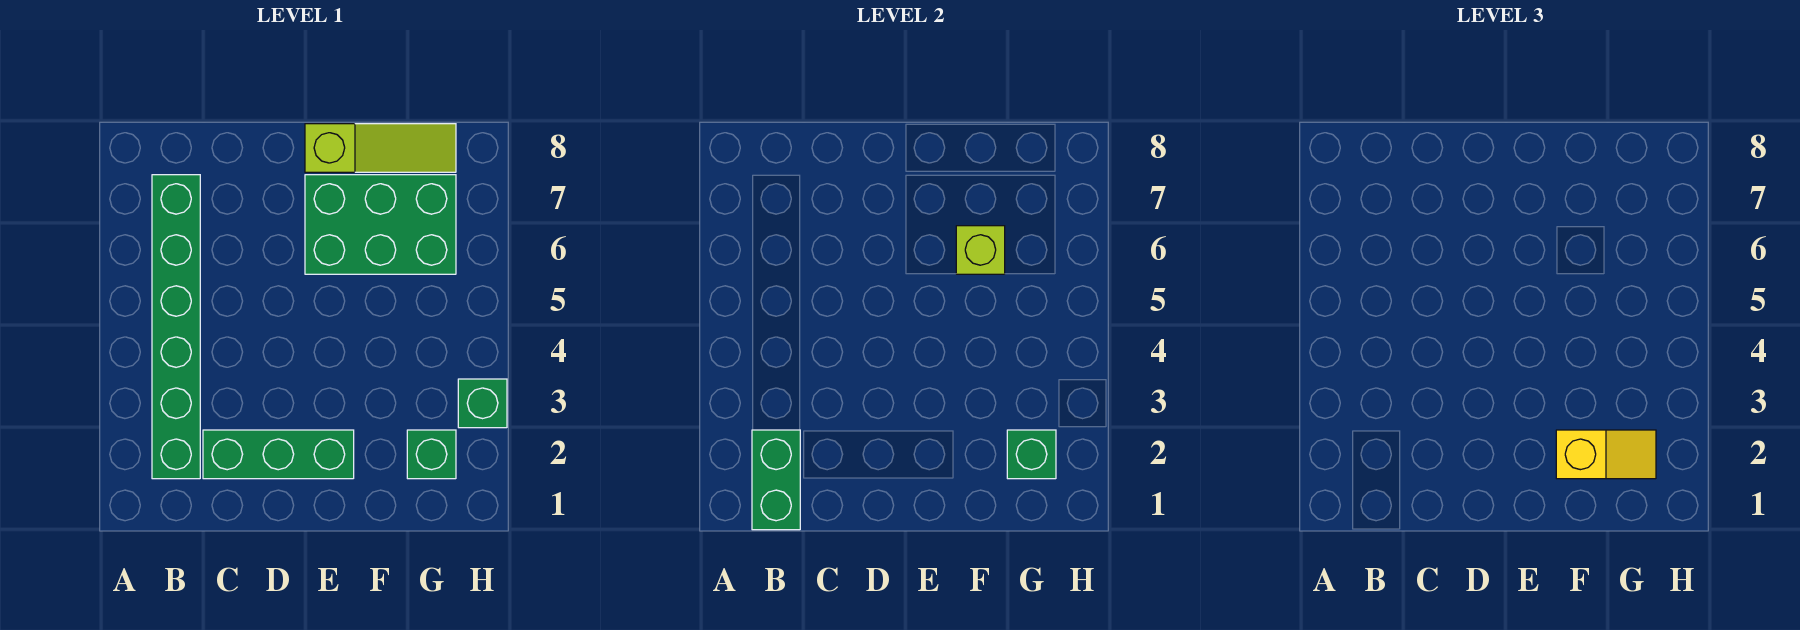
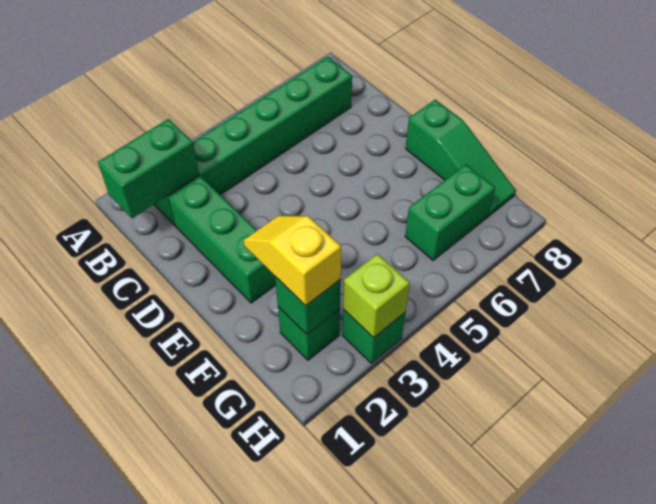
green brick E6:G7 level 1 -> green brick G6:G7 level 1
lime slope E8:G8 level 1 top E -> green slope E8:G8 level 1 top E
yellow slope F2:G2 level 3 top F -> yellow slope F2:G2 level 3 top G
lime brick F6 level 2 -> lime brick H3 level 2

